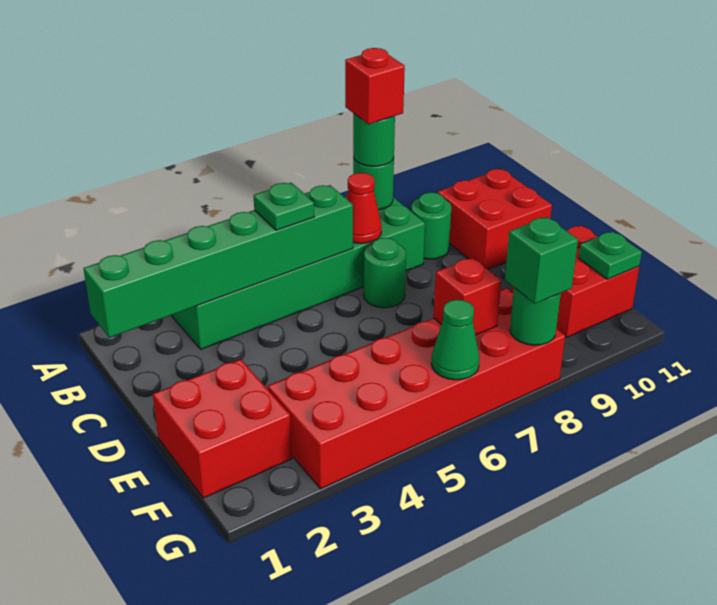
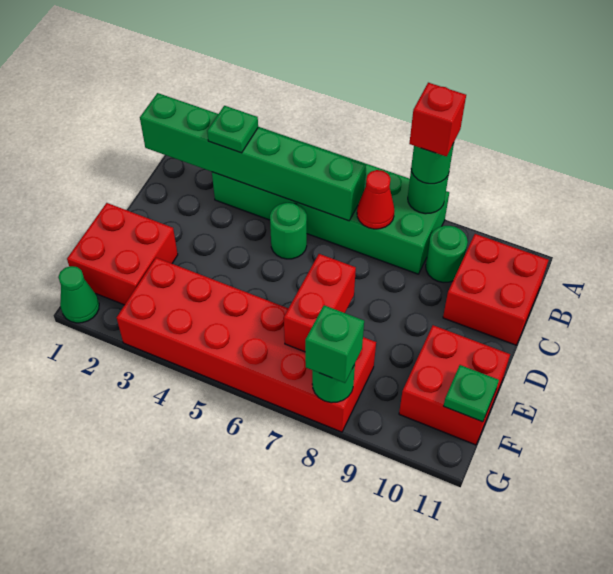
green plate B5 level 3 -> green plate B3 level 3
green round brick C7 level 1 -> green round brick C5 level 1
red brick F7 level 2 -> red brick E7:F7 level 2
green cone G6 level 2 -> green cone G1 level 1

